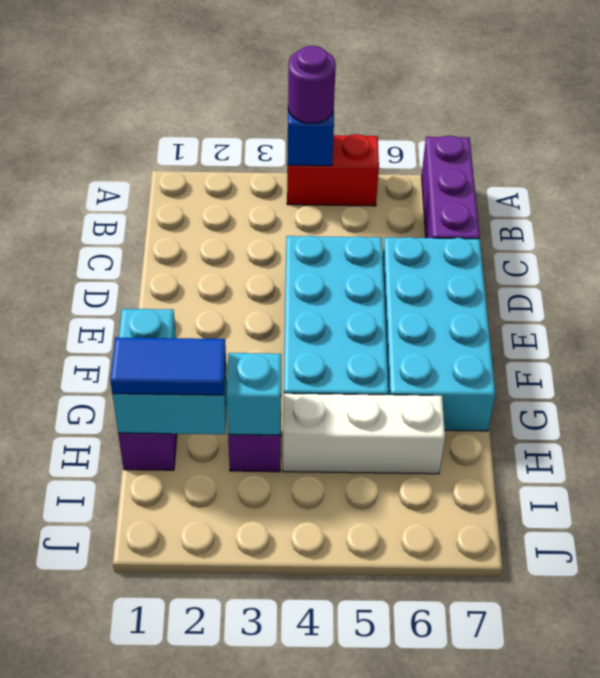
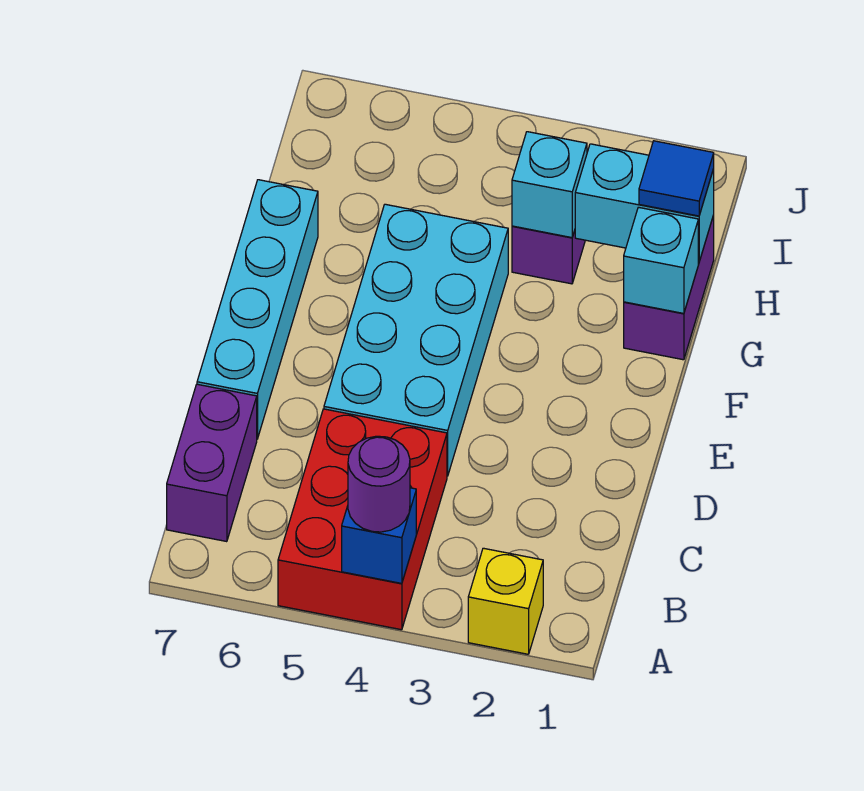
none -> yellow brick A2 level 1
red brick A4:A5 level 1 -> red brick A4:C5 level 1
purple brick A7:C7 level 1 -> purple brick B7:C7 level 1
cyan brick D6:G7 level 1 -> cyan brick D7:G7 level 1
blue tile H1:H2 level 3 -> blue tile H1 level 3
white brick H4:H6 level 1 -> none

